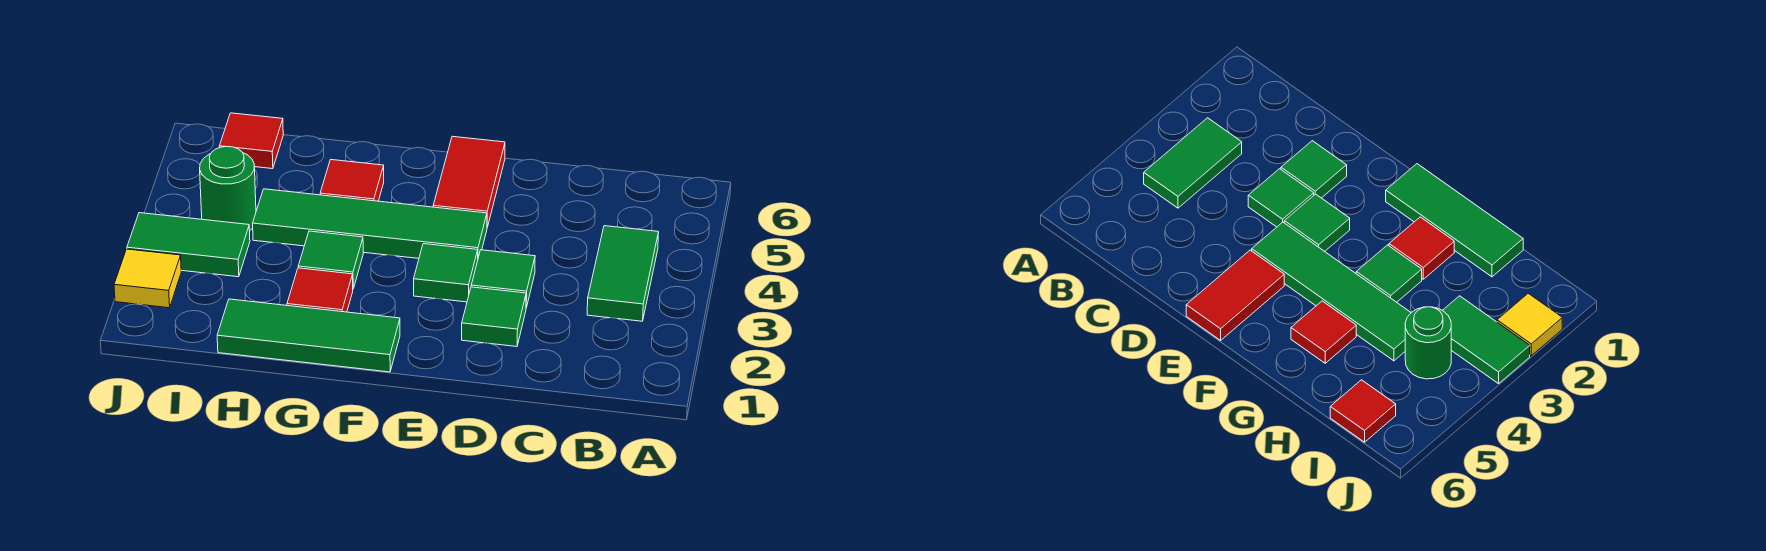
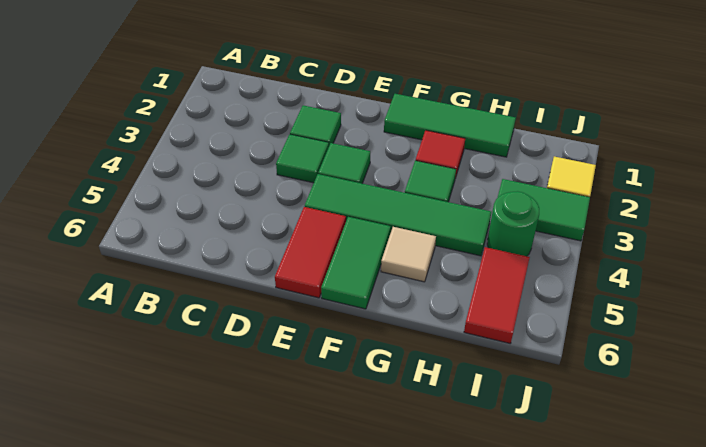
green tile B3:B4 level 1 -> green tile F5:F6 level 1
red tile G5 level 1 -> tan tile G5 level 1
red tile I6 level 1 -> red tile I5:I6 level 1

